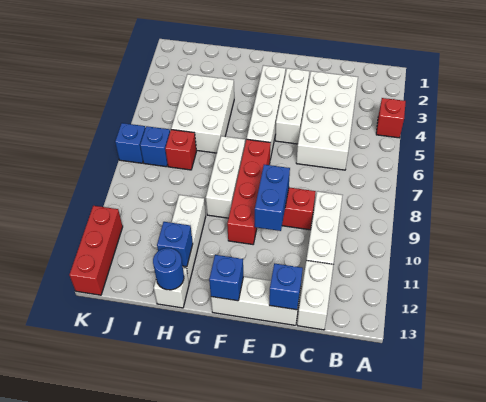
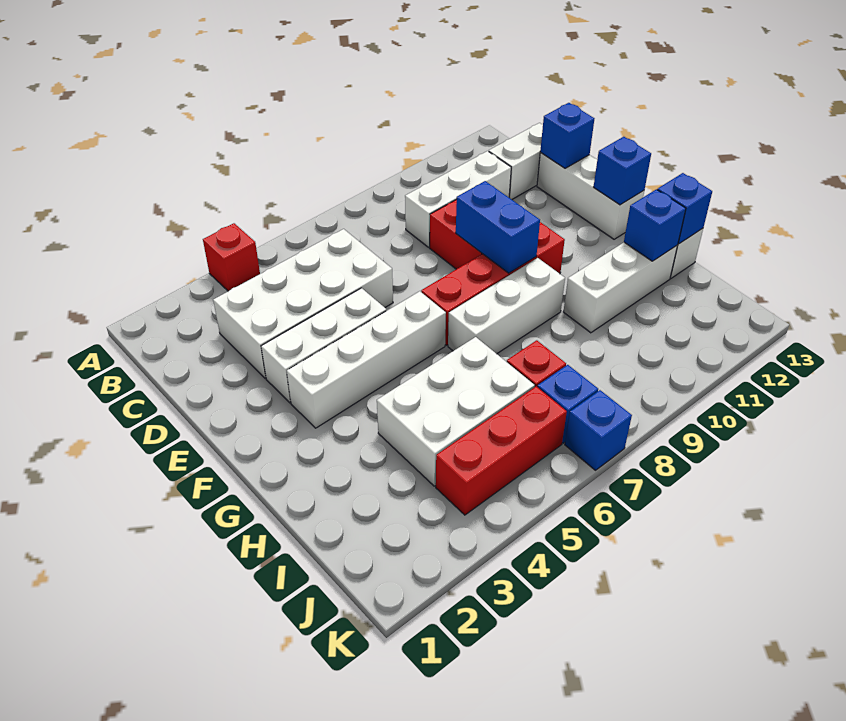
blue brick E9:E10 level 2 -> blue brick E9:F9 level 2
blue round brick H13 level 2 -> blue brick H13 level 2
red brick K11:K13 level 1 -> red brick J4:J6 level 1

